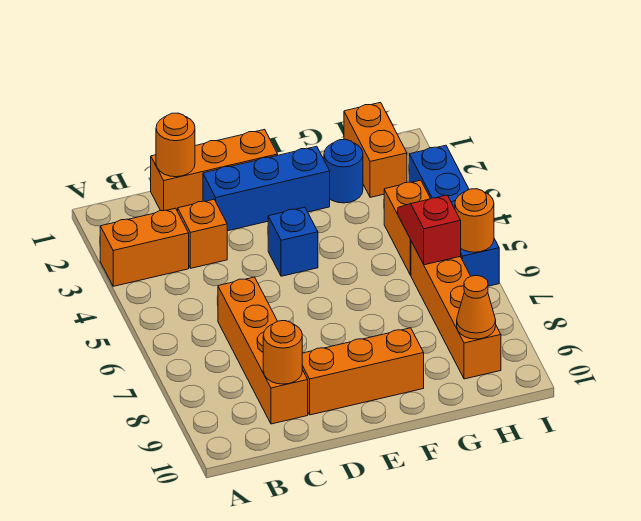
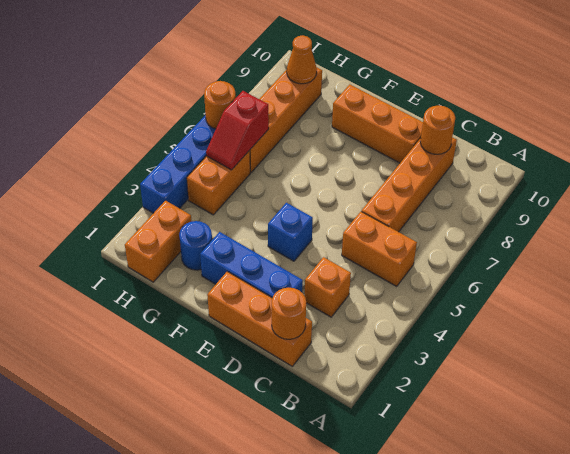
orange brick A3:B3 level 1 -> orange brick B5:C5 level 1

